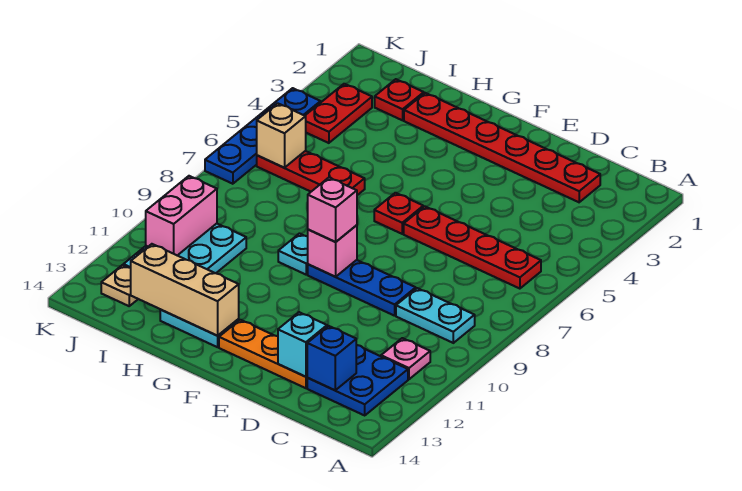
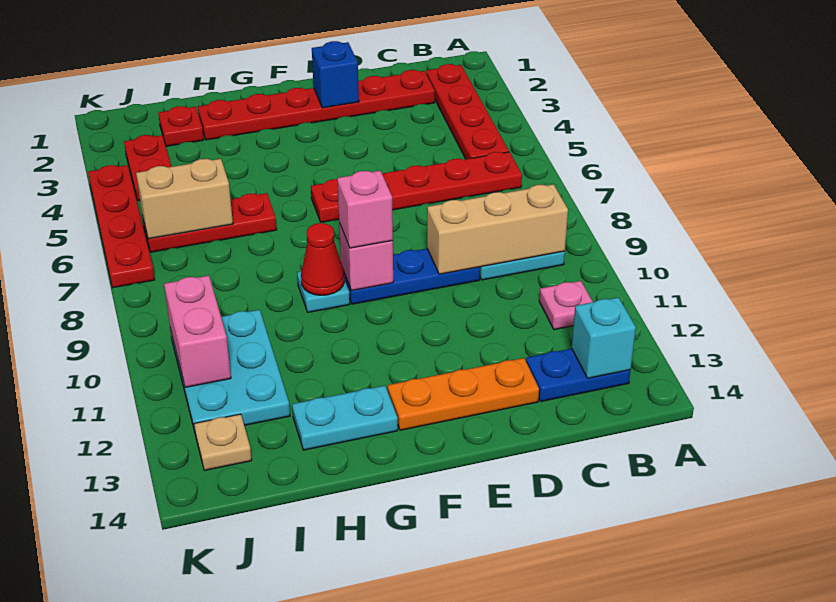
none -> red plate B2:B5 level 1
blue plate B12:C13 level 1 -> blue plate B13:C13 level 1
blue brick C13 level 2 -> blue brick E2 level 2
cyan brick D13 level 2 -> cyan brick B13 level 2
none -> red cone G9 level 2
tan brick G13:I13 level 2 -> tan brick B9:D9 level 2
tan brick J6 level 2 -> tan brick I6:J6 level 2
blue plate K4:K7 level 1 -> red plate K4:K7 level 1

